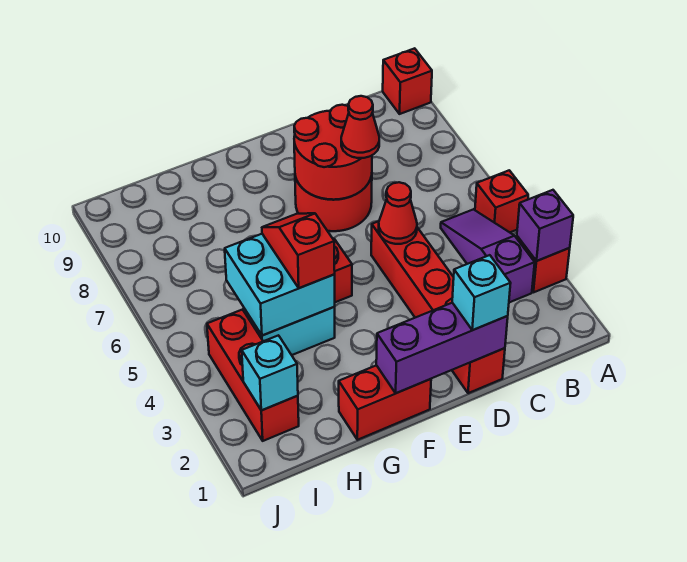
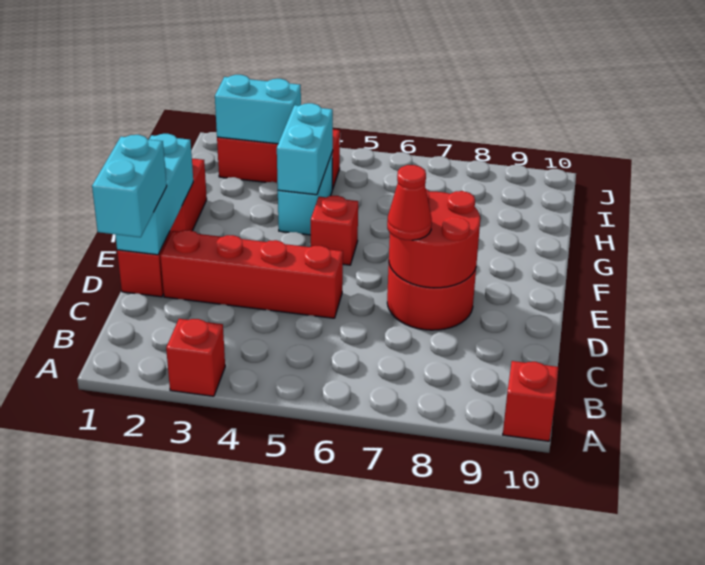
purple brick A3 level 2 -> none
red brick A5 level 1 -> none
purple slope B3:B5 level 1 top 3 -> none
purple brick D1:F1 level 2 -> cyan brick D1:F1 level 2
cyan brick D1 level 3 -> cyan brick C1:D1 level 3
red cone D5 level 2 -> none
cyan brick G4:H5 level 2 -> cyan brick G4:H4 level 2
red slope G4:G5 level 3 top 4 -> none
cyan brick I2 level 2 -> cyan brick I2:I3 level 2

